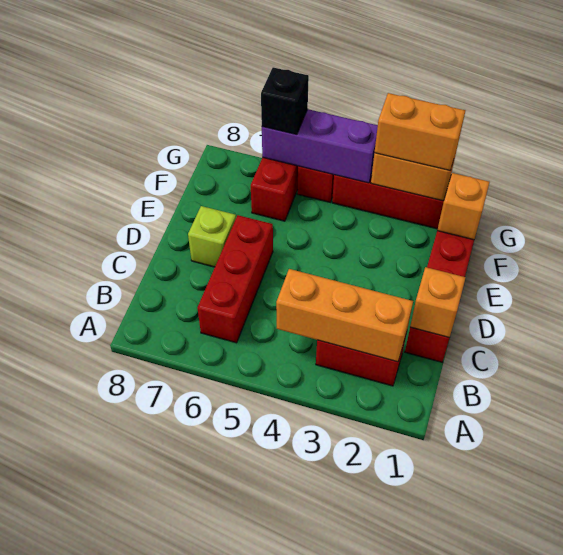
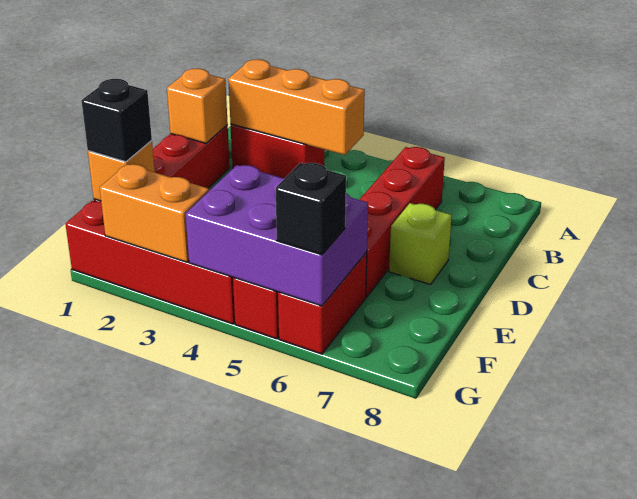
red brick B6:D6 level 1 -> red brick B6:E6 level 1
none -> black brick F1 level 3
orange brick G2:G3 level 3 -> none
purple brick G4:G6 level 2 -> purple brick F4:G6 level 2

